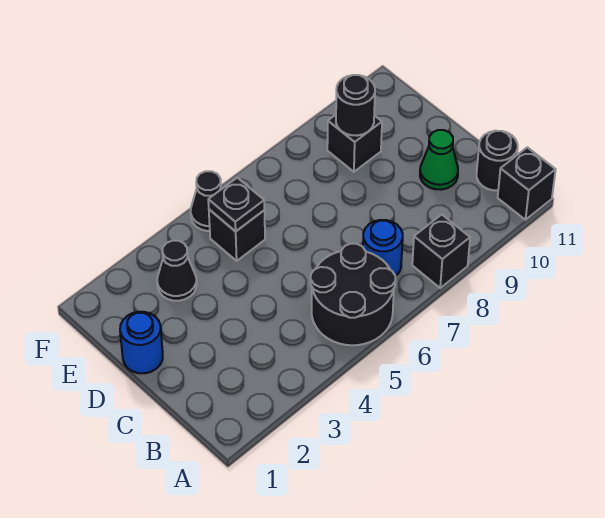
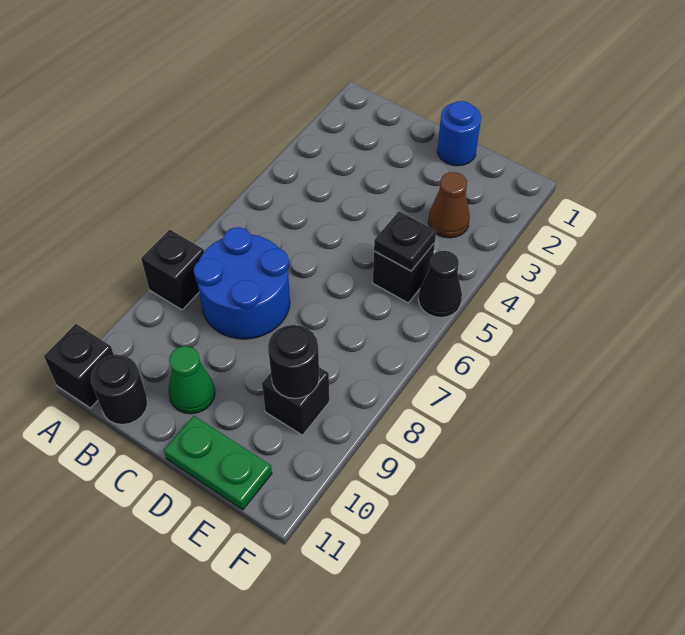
black round brick A5:B6 level 1 -> none
blue round brick B7 level 1 -> blue round brick B7:C8 level 1
none -> green plate D11:E11 level 1
black cone E3 level 1 -> brown cone E3 level 1

